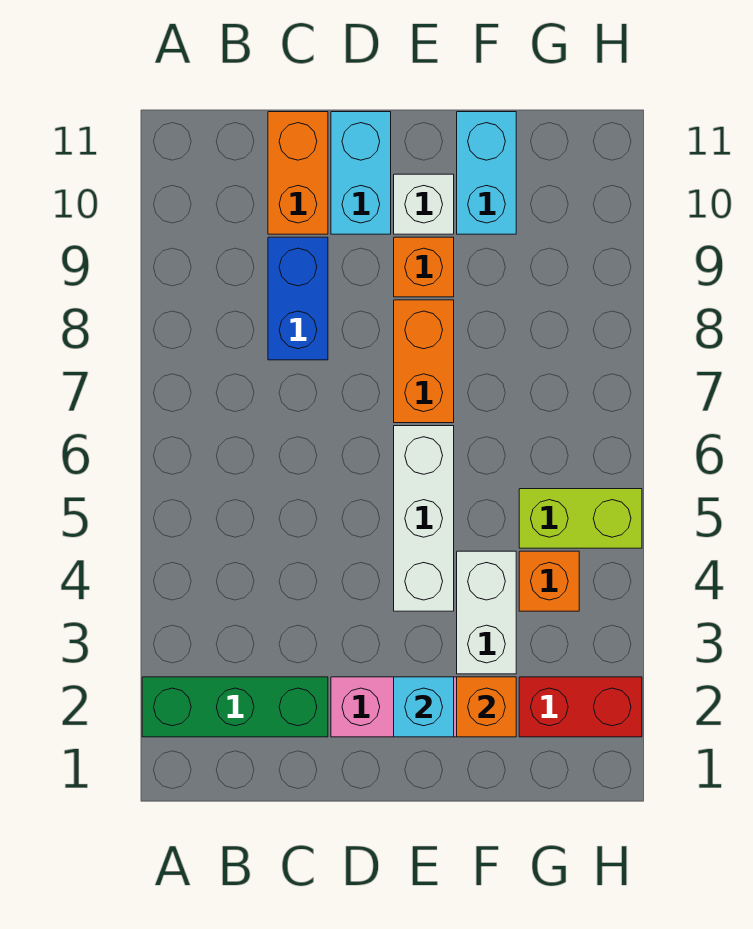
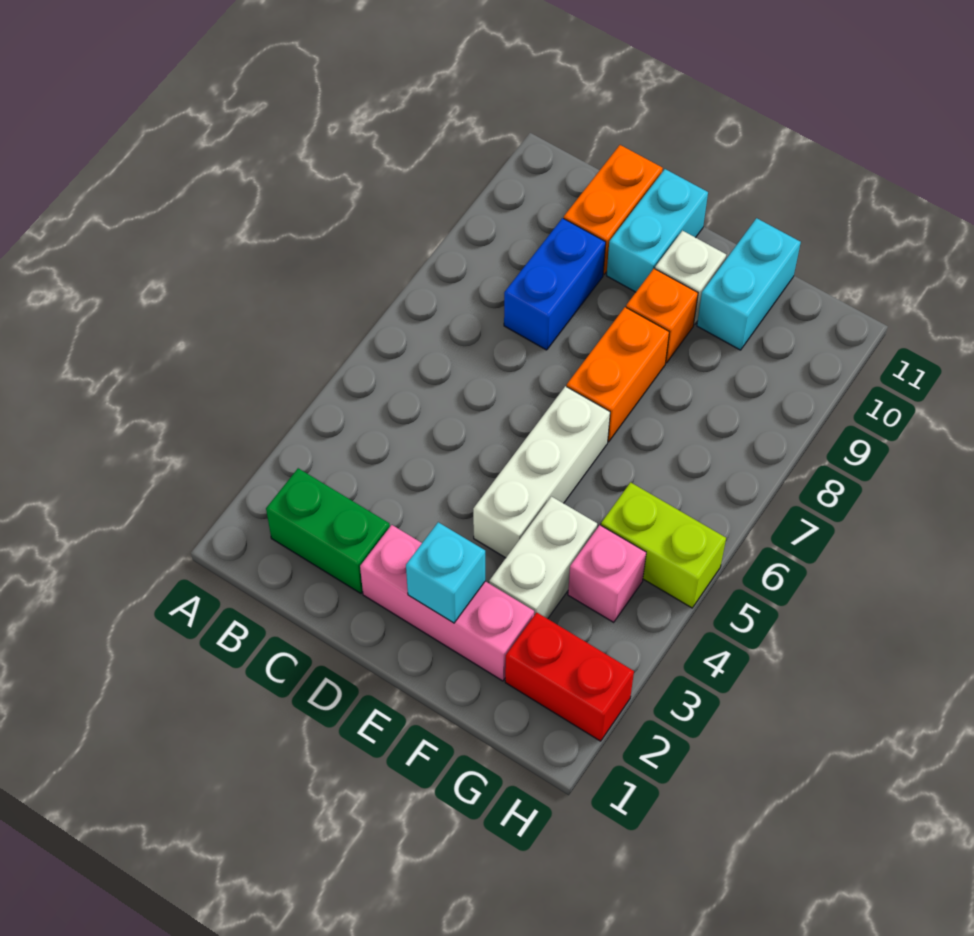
green brick A2:C2 level 1 -> green brick B2:C2 level 1
orange brick F2 level 2 -> none
orange brick G4 level 1 -> pink brick G4 level 1

